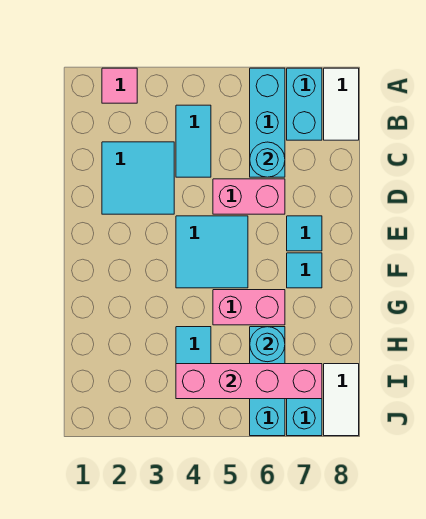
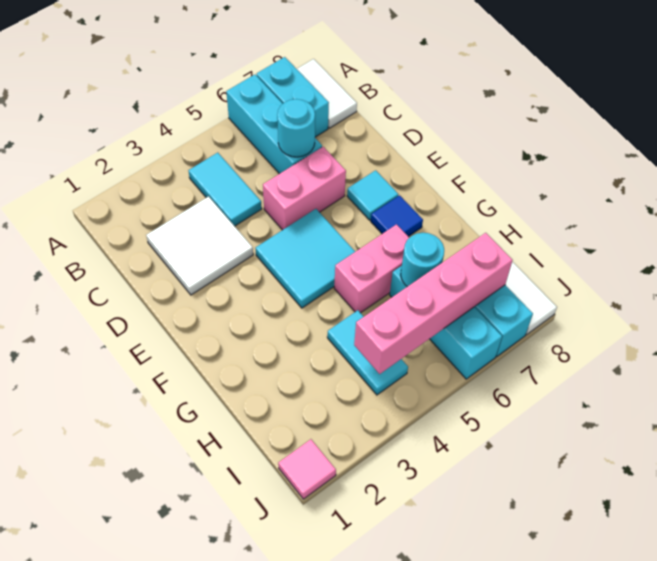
pink tile A2 level 1 -> pink tile J1 level 1
cyan tile C2:D3 level 1 -> white tile C2:D3 level 1
cyan tile F7 level 1 -> blue tile F7 level 1

